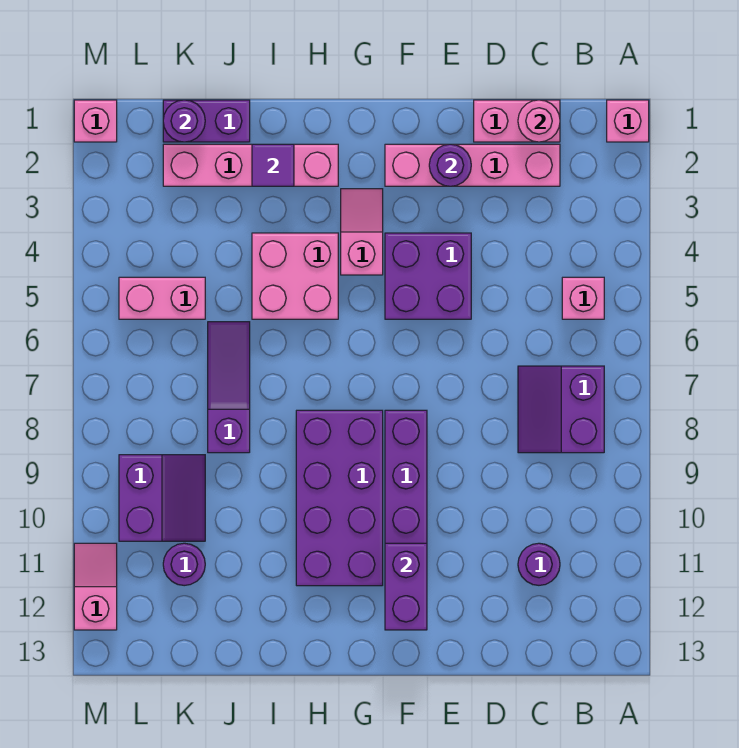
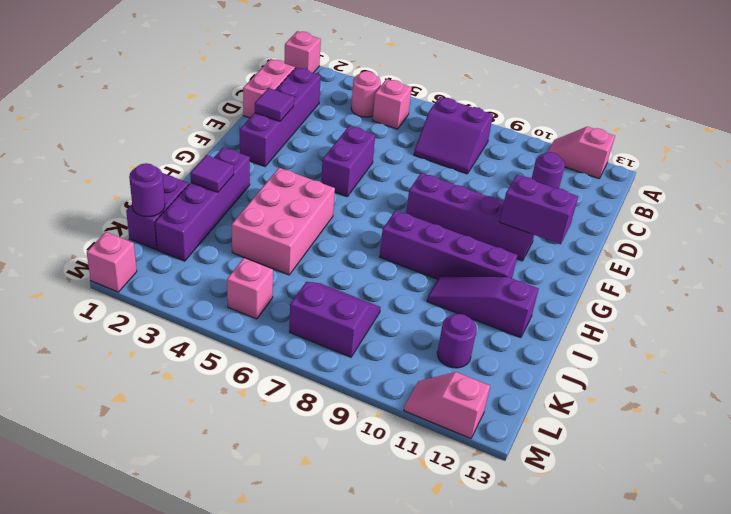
pink round brick C1 level 2 -> pink round brick B4 level 1
pink brick C2:F2 level 1 -> purple brick C2:F2 level 1
purple round brick E2 level 2 -> purple tile E2 level 2
purple brick E4:F5 level 1 -> purple brick E5:F5 level 1
pink slope G3:G4 level 1 top 4 -> pink slope A11:A12 level 1 top 12
purple brick G8:H11 level 1 -> purple brick H8:H11 level 1
pink brick H2:K2 level 1 -> purple brick H2:K2 level 1
pink brick H4:I5 level 1 -> pink brick H4:J5 level 1
purple slope J6:J8 level 1 top 8 -> purple slope I10:I12 level 1 top 12
pink brick K5:L5 level 1 -> pink brick L5 level 1
purple slope K9:L10 level 1 top L -> purple slope K7:L8 level 1 top L

